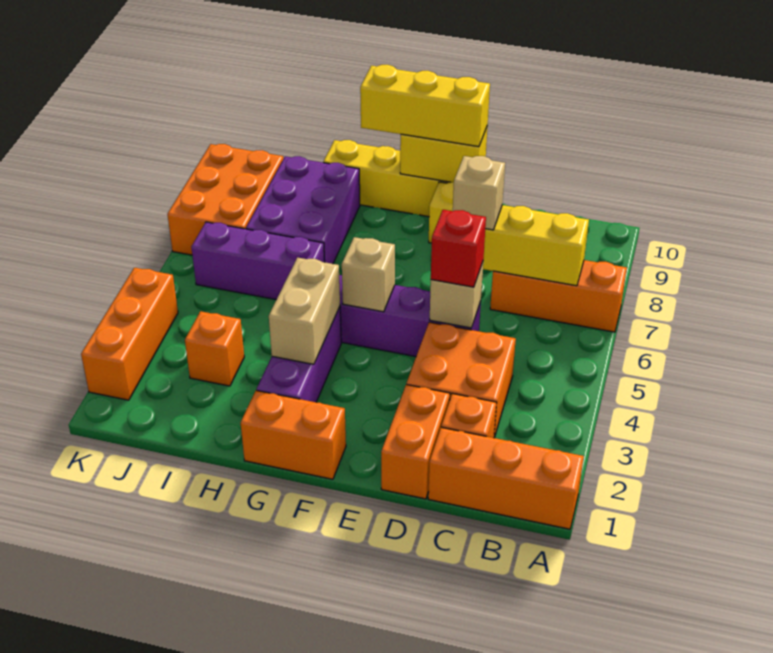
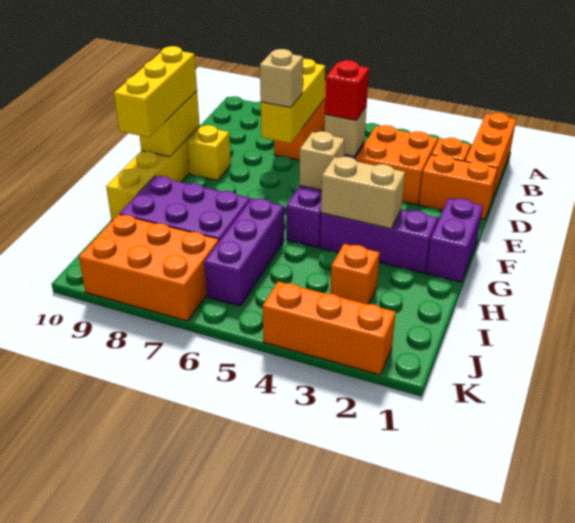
orange brick F1:G1 level 1 -> purple brick F1:G1 level 1

